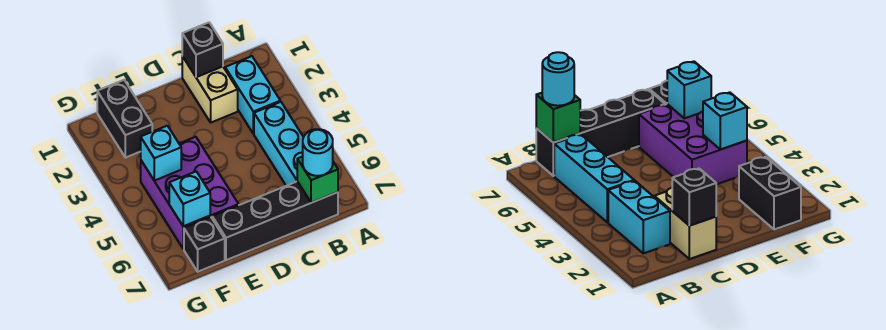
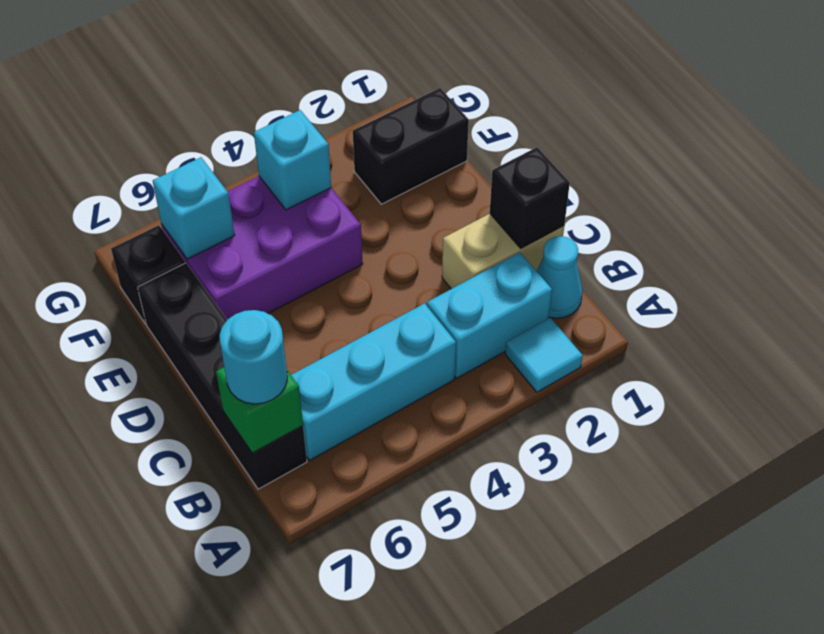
none -> cyan tile A2 level 1
none -> cyan cone B1 level 1

